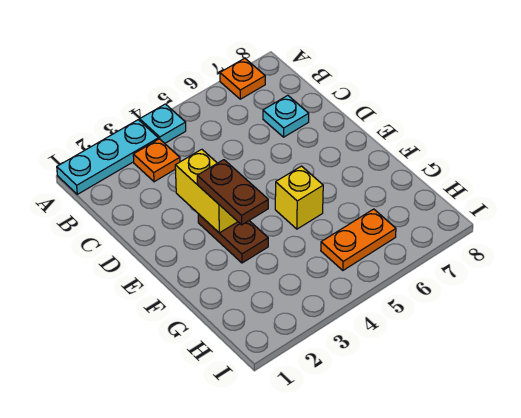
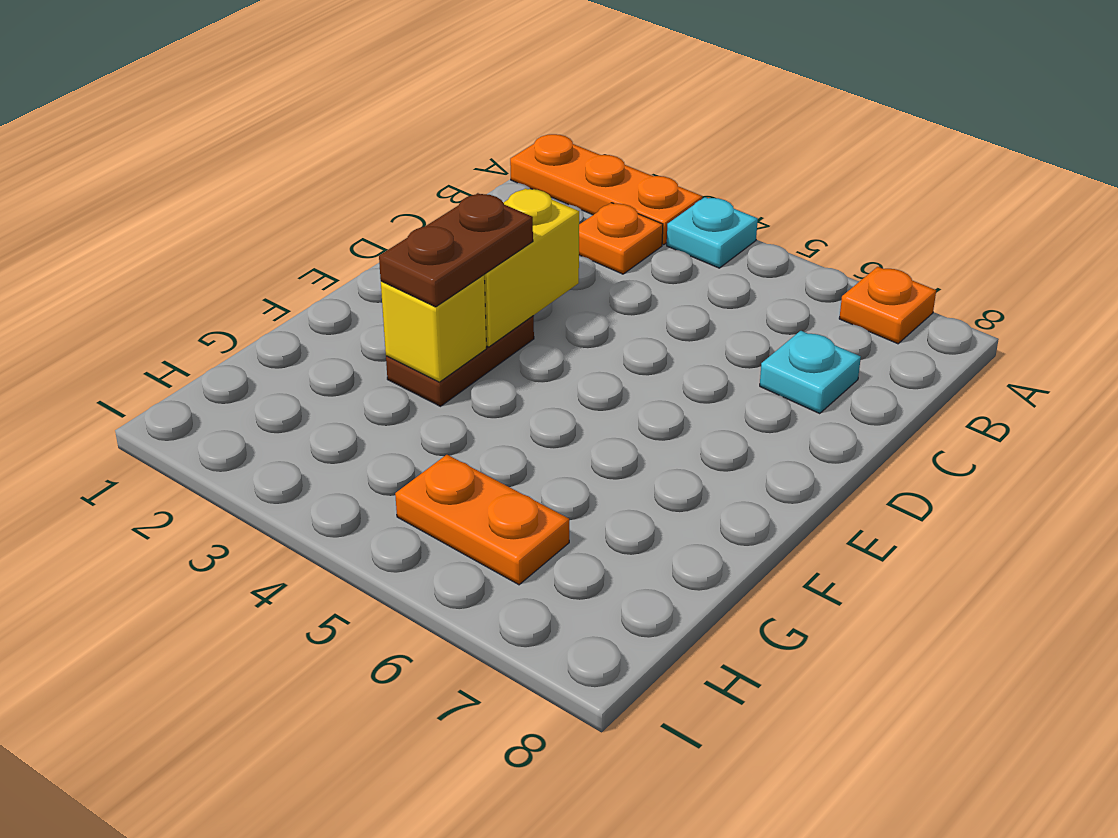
cyan plate A1:A3 level 1 -> orange plate A1:A3 level 1
yellow brick F5 level 1 -> yellow brick F3 level 2

